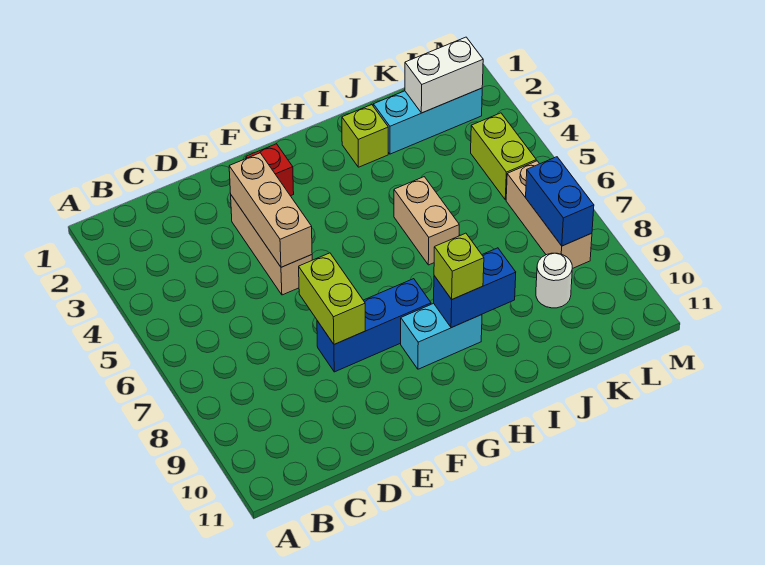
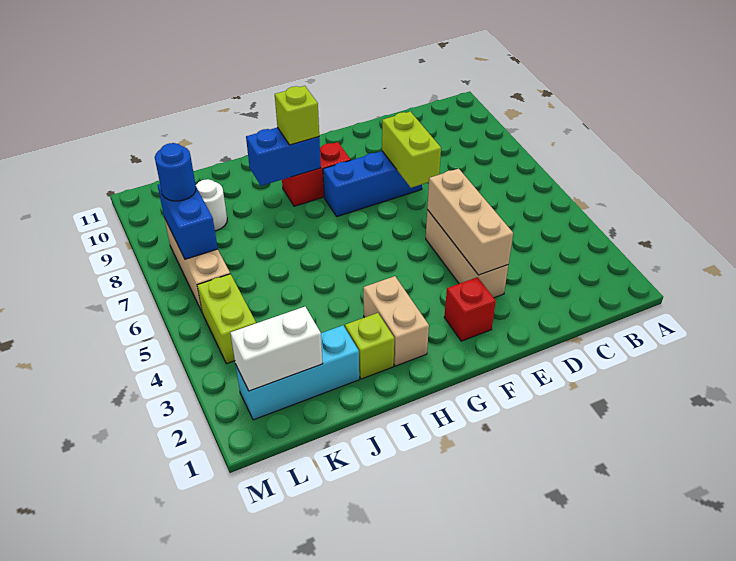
cyan brick G9:H9 level 1 -> red brick G9:H9 level 1
tan brick I5:I6 level 1 -> tan brick H2:H3 level 1
none -> blue round brick L8 level 3

